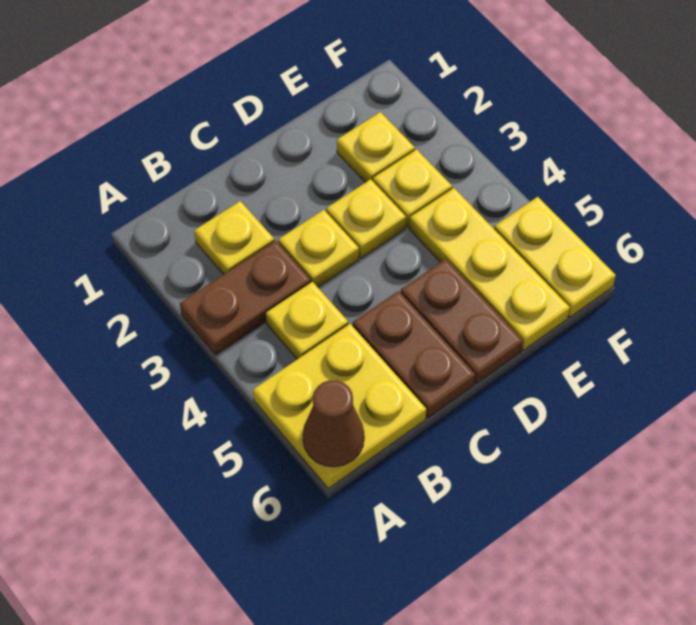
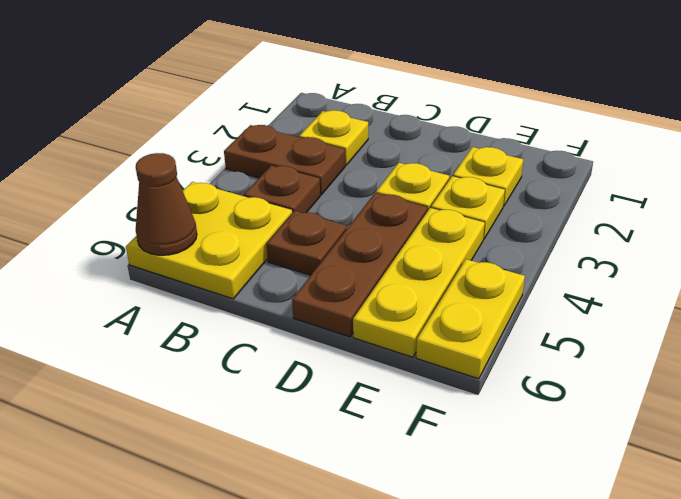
yellow plate B4 level 1 -> brown plate B4 level 1
yellow plate C3 level 1 -> none
brown plate C5:C6 level 1 -> brown plate C5 level 1
brown plate D5:D6 level 1 -> brown plate D4:D6 level 1

